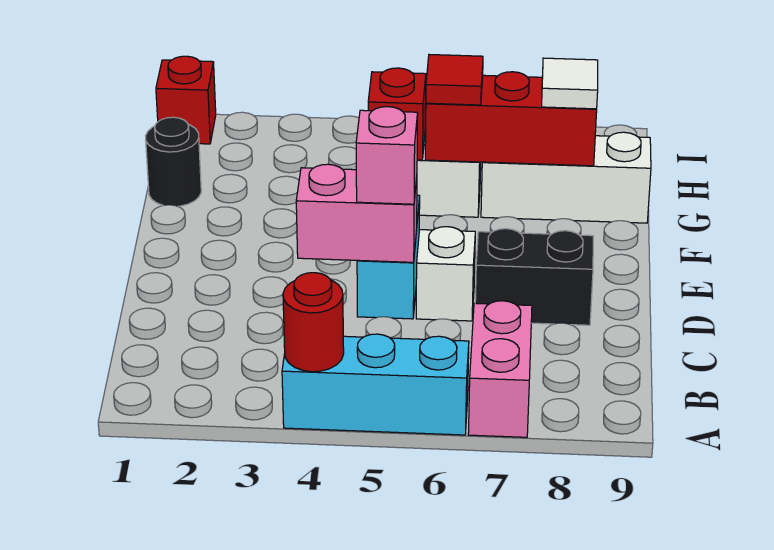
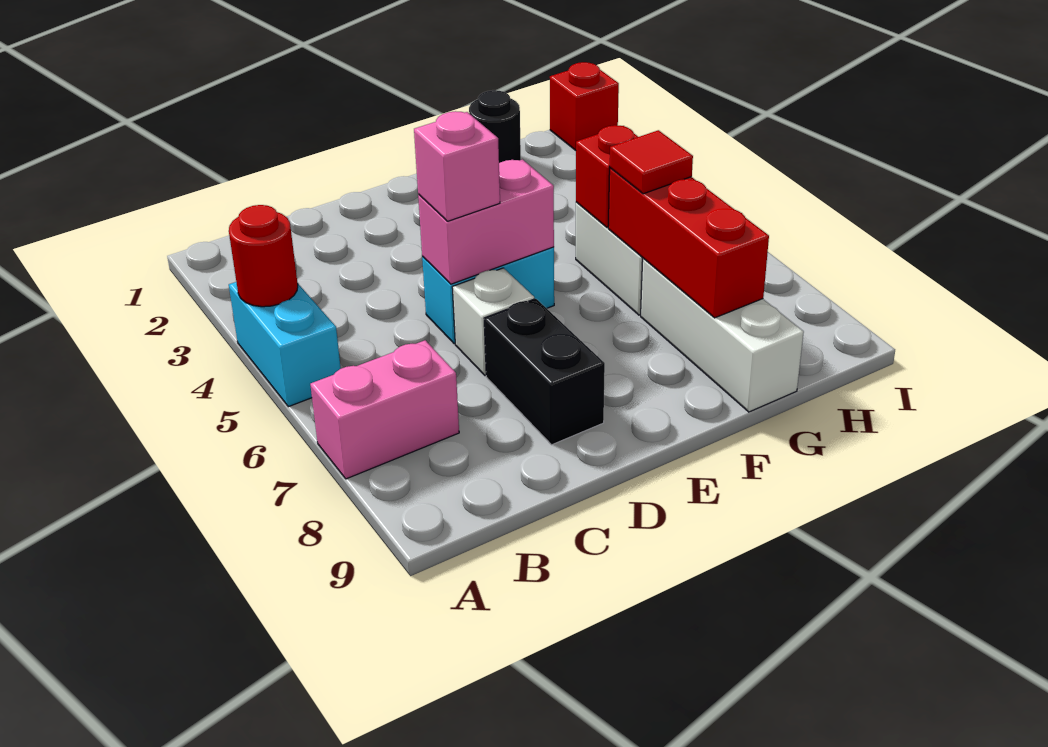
cyan brick A4:A6 level 1 -> cyan brick A4:A5 level 1
pink brick D4:D5 level 2 -> pink brick D5:E5 level 2
white tile G8 level 3 -> none

